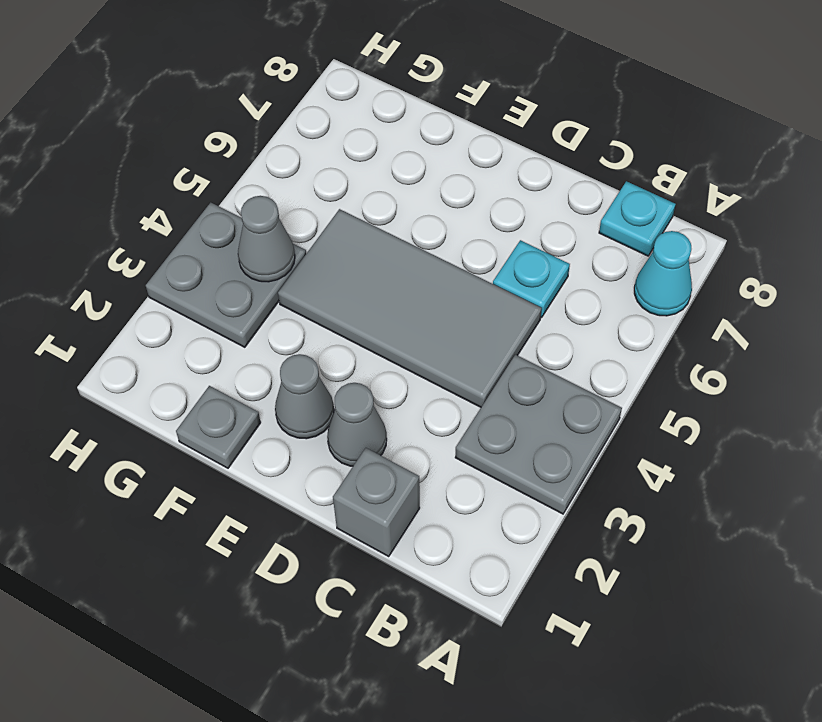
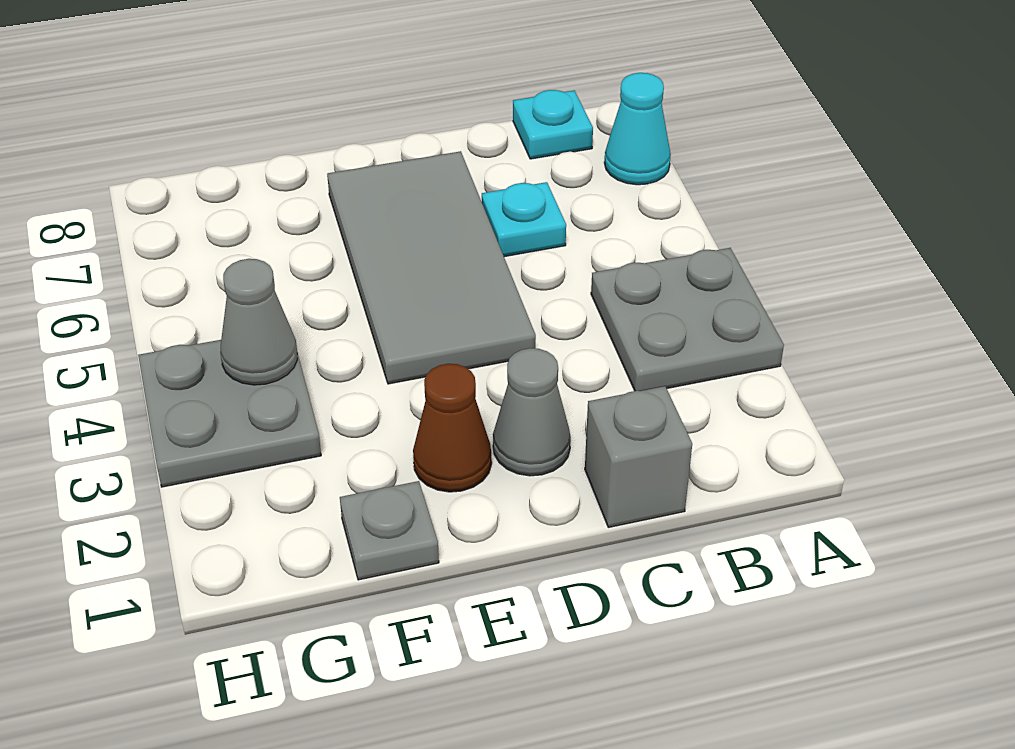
grey tile C4:F5 level 1 -> grey tile D4:E7 level 1
grey cone E2 level 1 -> brown cone E2 level 1

